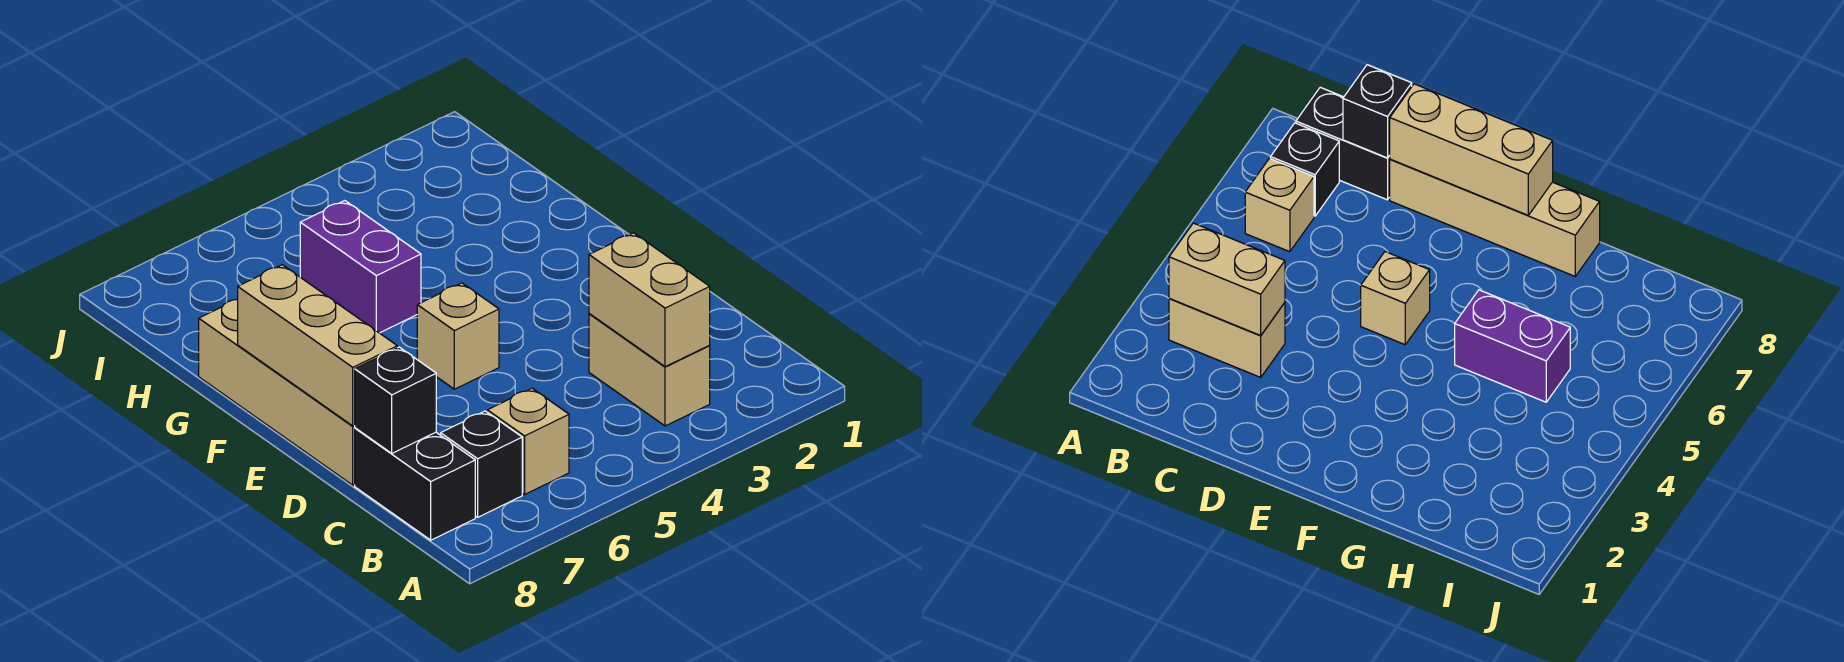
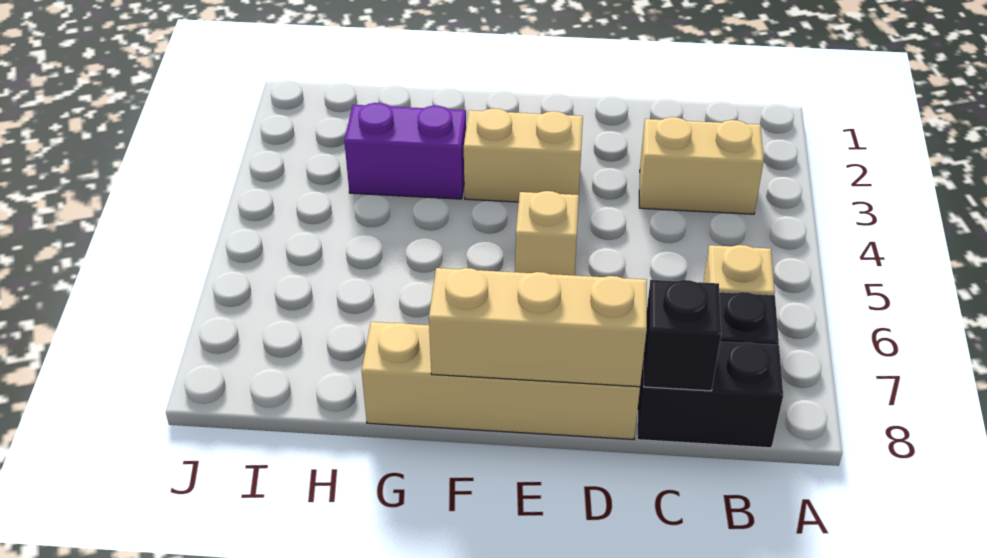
tan brick B3:C3 level 2 -> tan brick E3:F3 level 1
purple brick G5:H5 level 1 -> purple brick G3:H3 level 1

